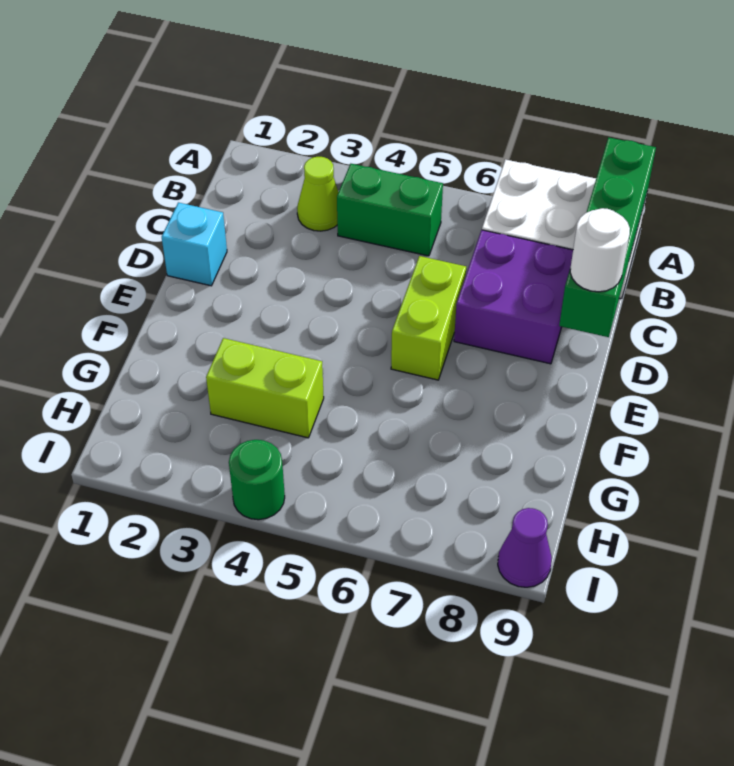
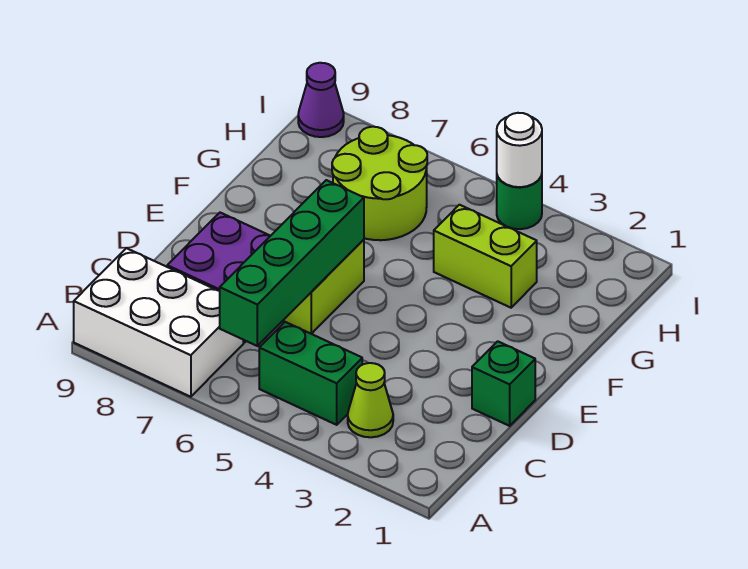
green brick A9:D9 level 2 -> green brick B6:E6 level 2
cyan brick D1 level 1 -> green brick D1 level 1
white round brick D9 level 3 -> white round brick I4 level 2
none -> lime round brick G6:H7 level 1

